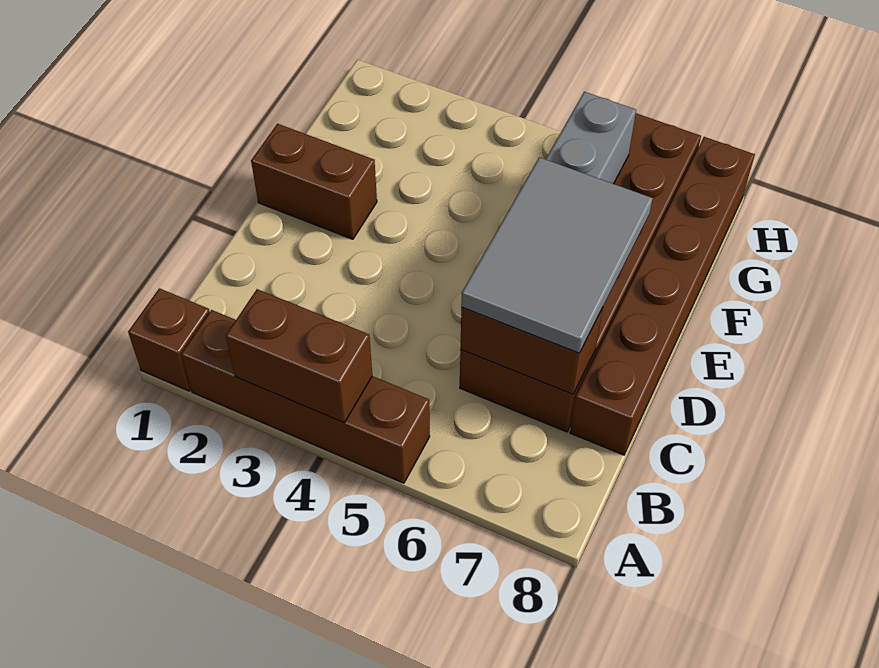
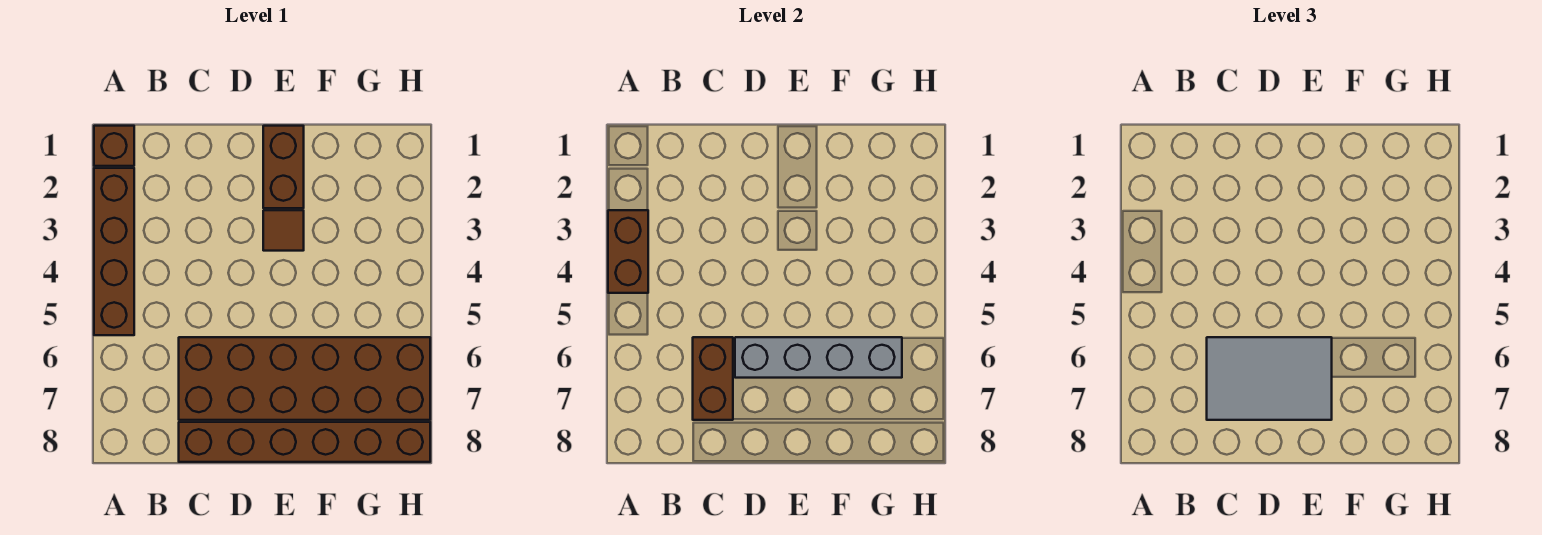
none -> brown tile E3 level 1

